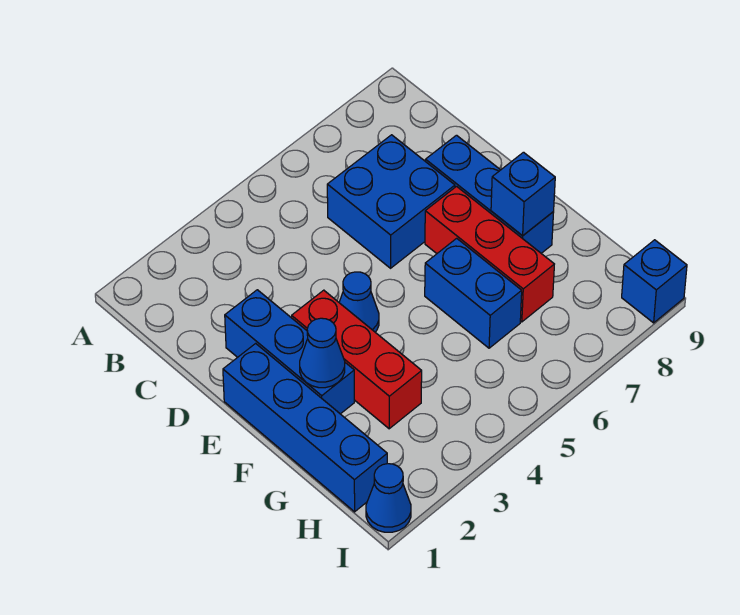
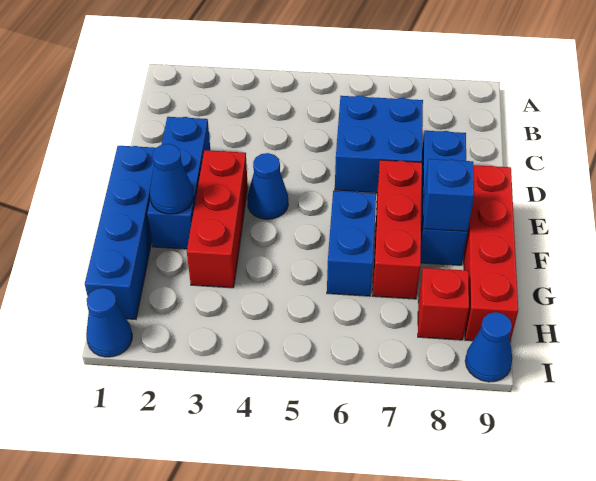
none -> red brick E9:H9 level 1
none -> red brick H8 level 1
blue brick I9 level 1 -> blue cone I9 level 1

